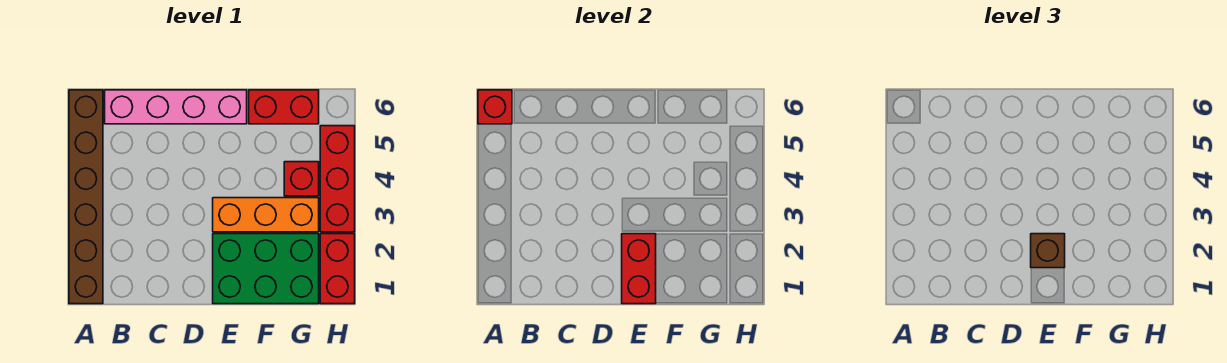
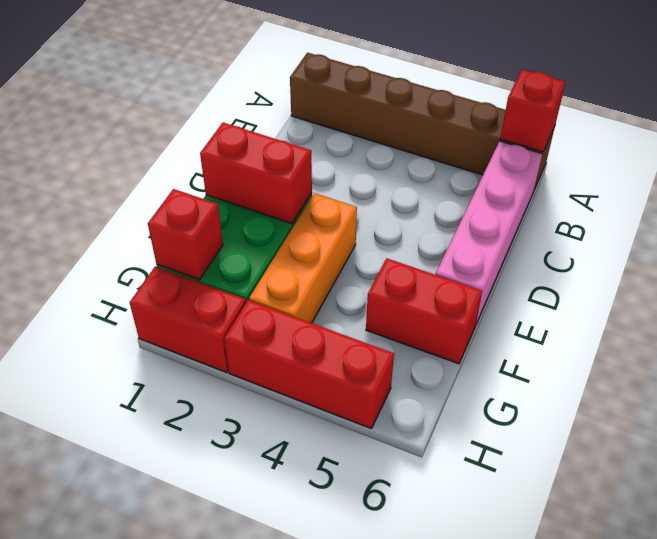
brown brick E2 level 3 -> none
red brick F6:G6 level 1 -> red brick F5:F6 level 1
red brick G4 level 1 -> red brick G1 level 2

